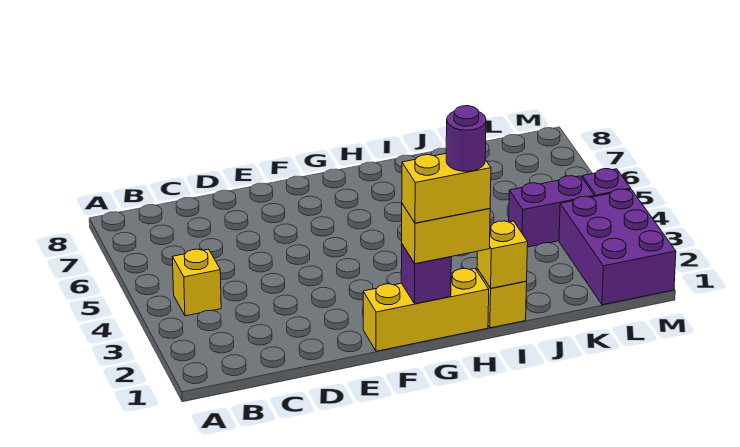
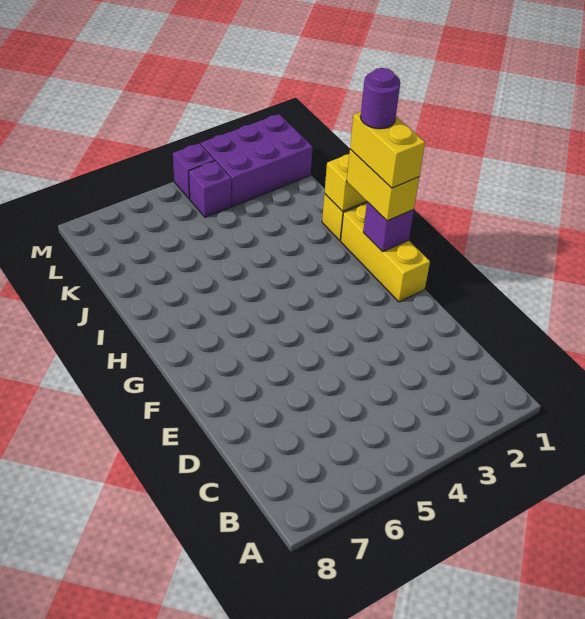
yellow brick B4 level 1 -> none
purple brick K4:L4 level 1 -> purple brick L4 level 1

